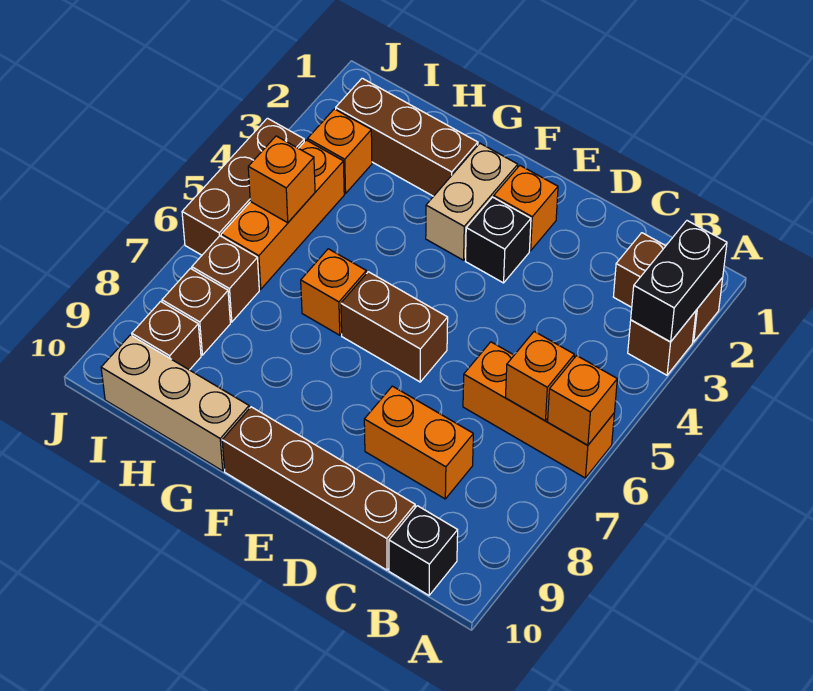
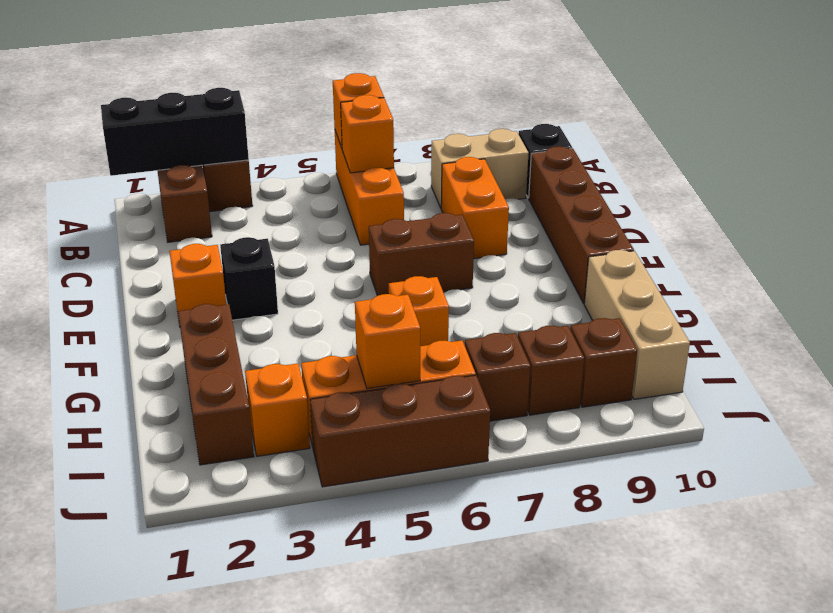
black brick A2:A3 level 2 -> black brick A1:A3 level 2
brown brick E6:F6 level 1 -> brown brick E6:E7 level 1
tan brick F2:F3 level 1 -> tan brick B8:B9 level 1

